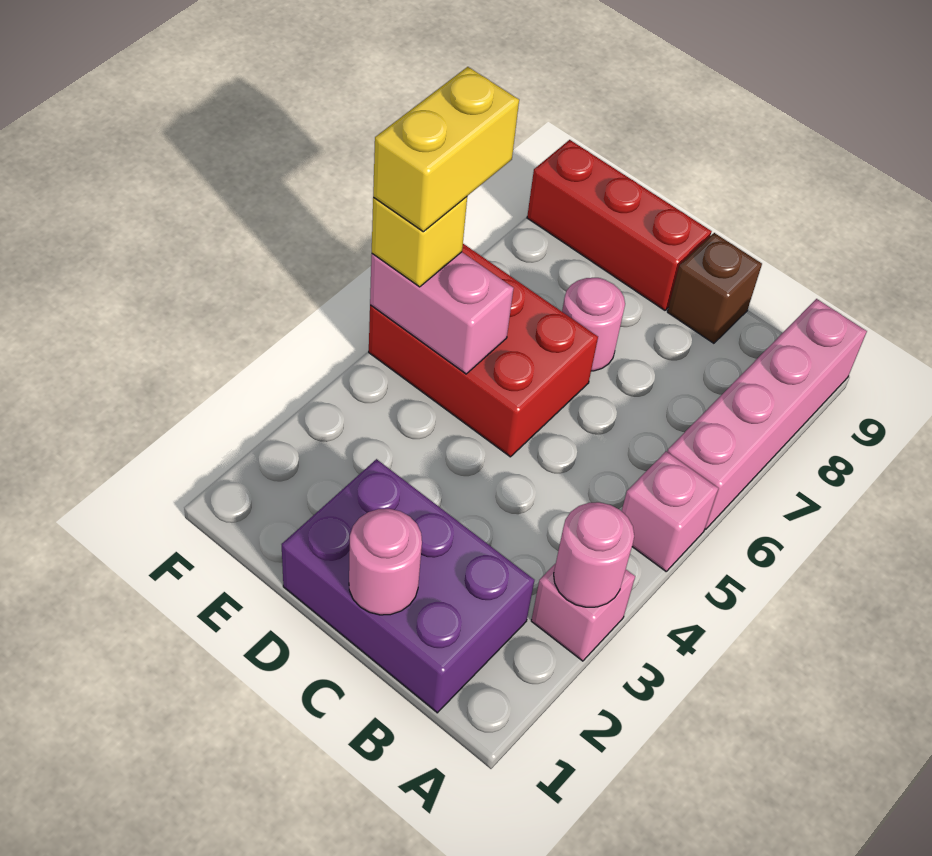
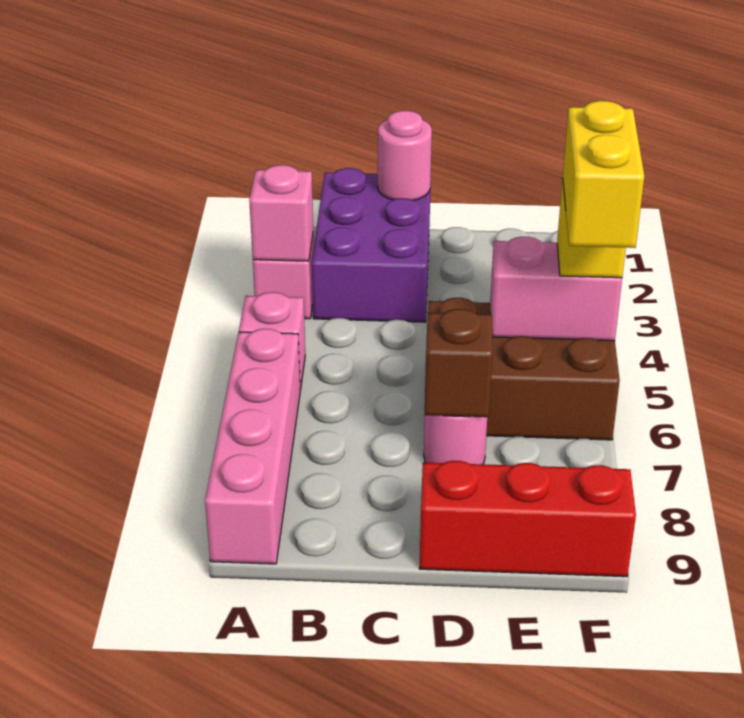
pink round brick A3 level 2 -> pink brick A3 level 2
purple brick B1:D2 level 1 -> purple brick B1:C3 level 1
brown brick C9 level 1 -> brown brick D7 level 2
red brick D5:F6 level 1 -> brown brick D5:F6 level 1

